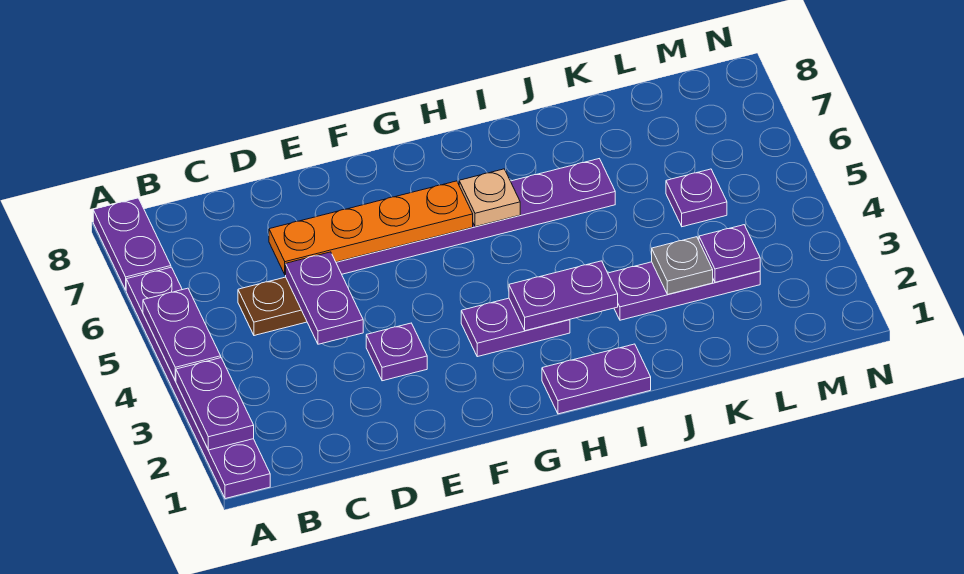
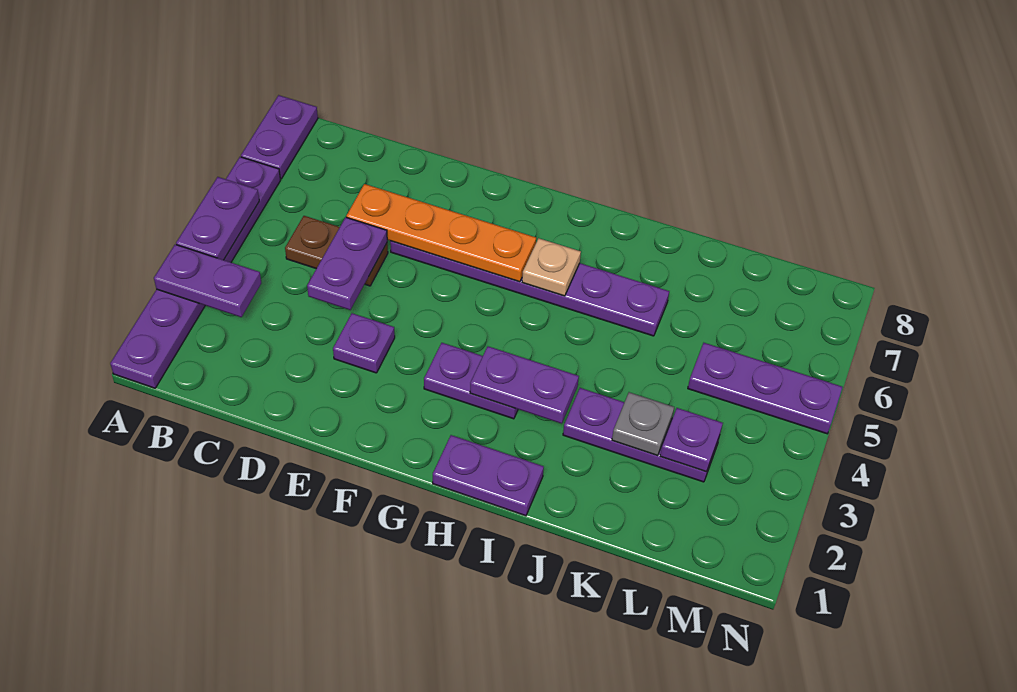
purple plate A2:A3 level 2 -> purple plate A3:B3 level 2
purple plate L5 level 1 -> purple plate L5:N5 level 1

